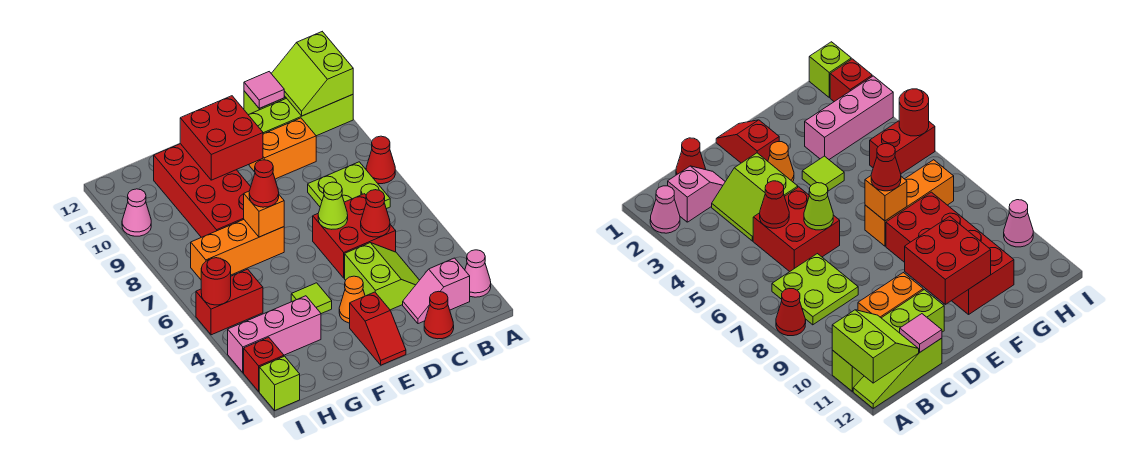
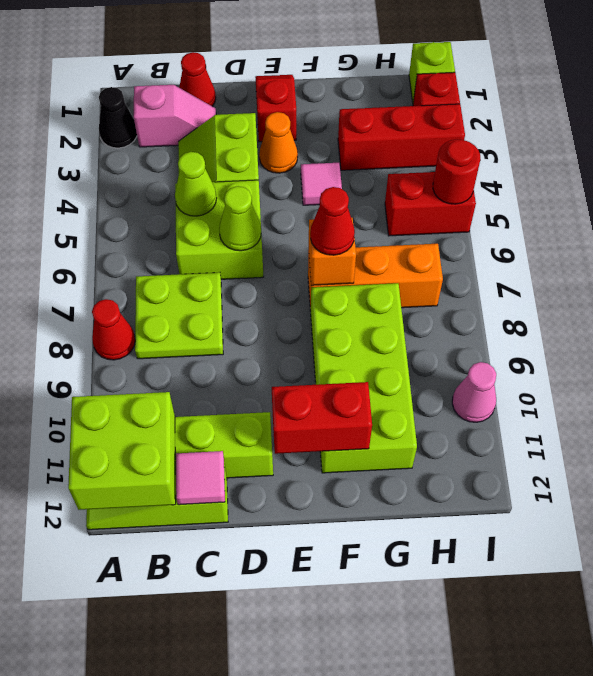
pink cone A2 level 1 -> black cone A2 level 1
lime slope A11:B12 level 2 top A -> lime brick A11:B12 level 2
red brick C5:D6 level 1 -> lime brick C5:D6 level 1
red cone C5 level 2 -> lime cone C5 level 2
orange brick C10:D10 level 1 -> none
red brick E10:F11 level 2 -> red brick E11:F11 level 2
lime tile F4 level 1 -> pink tile F4 level 1
red brick F8:G11 level 1 -> lime brick F8:G11 level 1
pink brick G3:I3 level 1 -> red brick G3:I3 level 1

